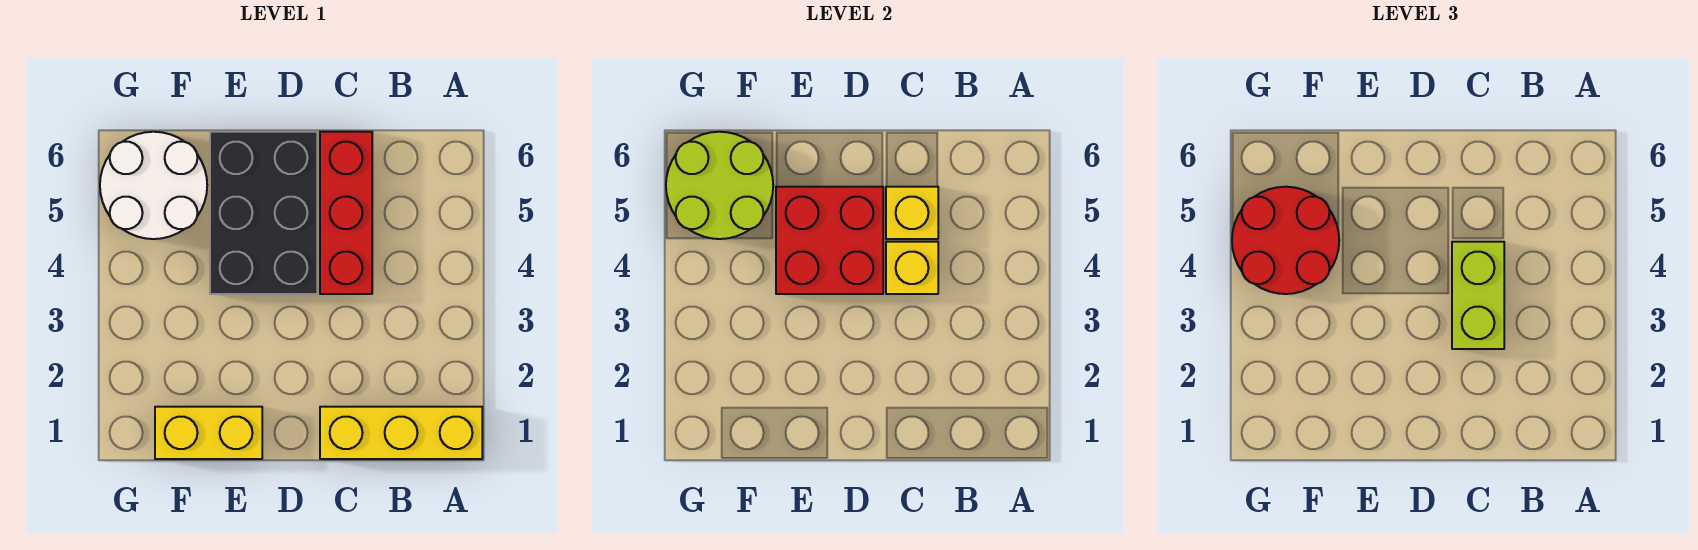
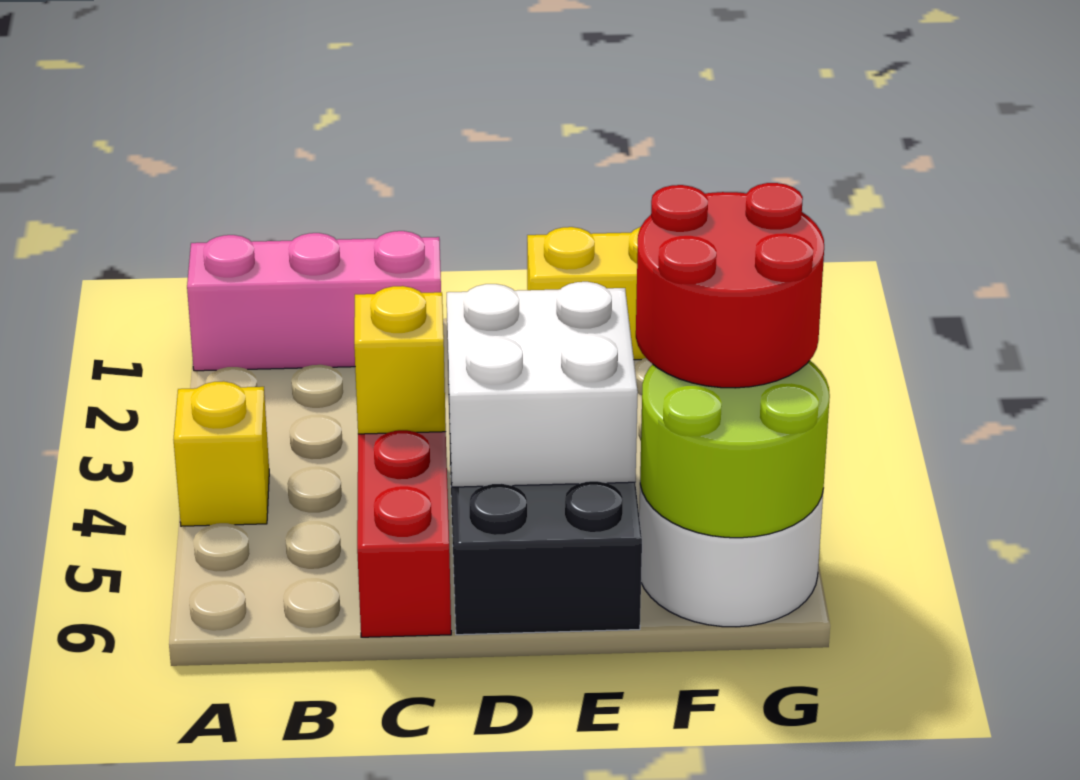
yellow brick A1:C1 level 1 -> pink brick A1:C1 level 1
lime brick C3:C4 level 3 -> none
yellow brick C5 level 2 -> yellow brick A4 level 1
red brick D4:E5 level 2 -> white brick D4:E5 level 2

